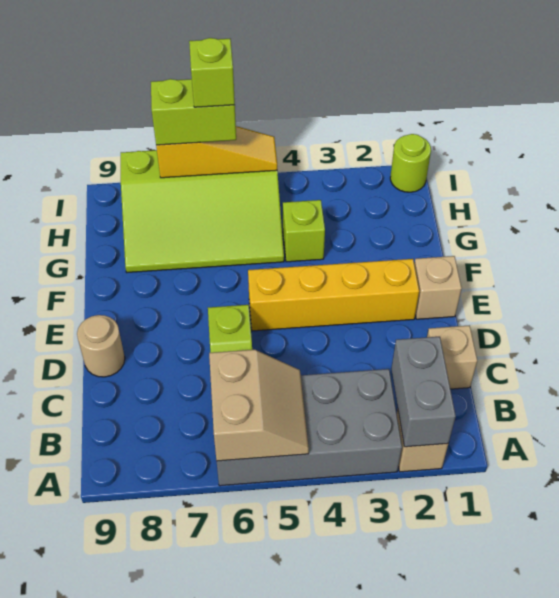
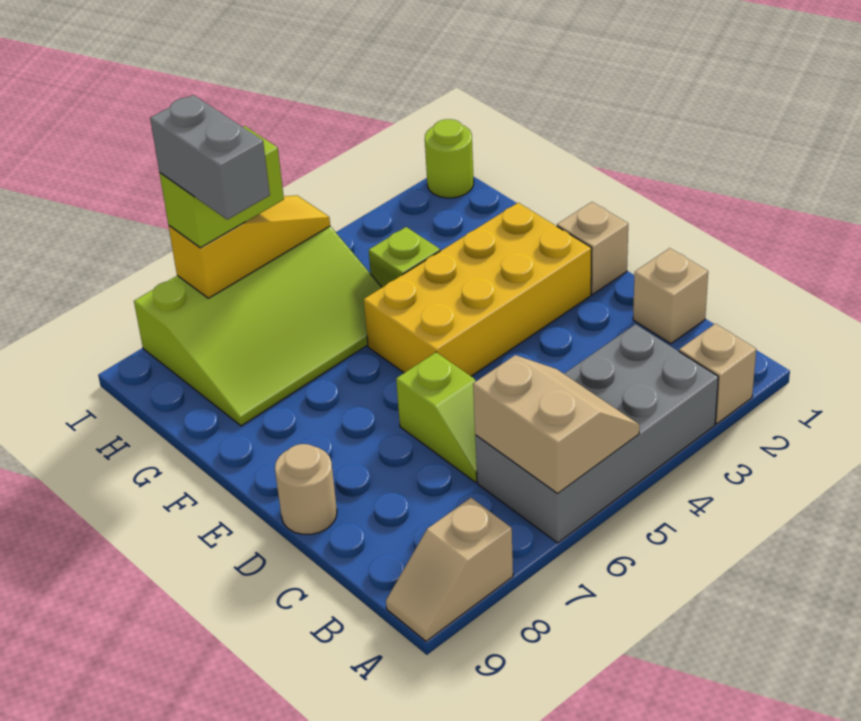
grey brick A2:B2 level 2 -> grey brick H7:I7 level 4
none -> tan slope A8:A9 level 1 top 8
yellow brick E2:E5 level 1 -> yellow brick E2:F5 level 1
lime brick I6 level 4 -> none

